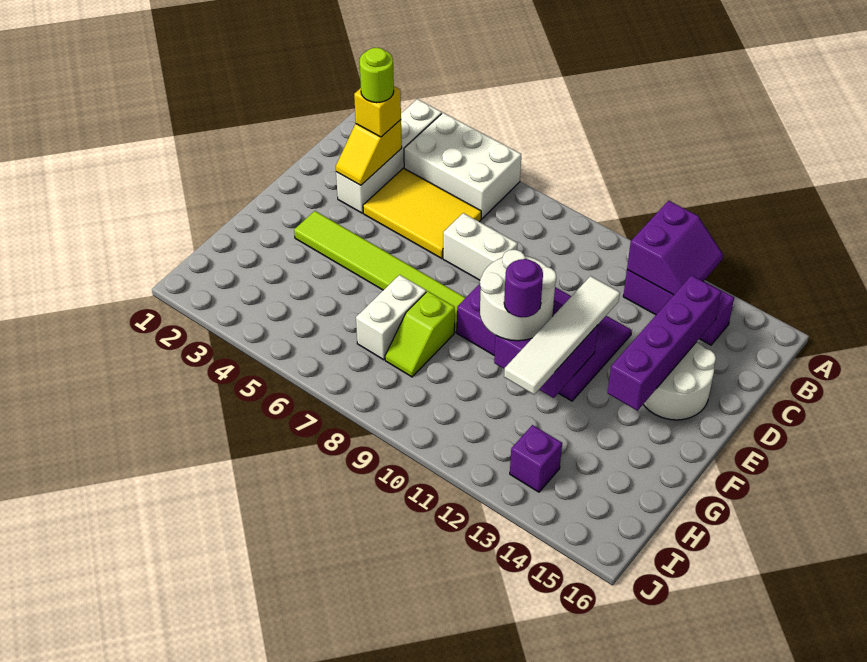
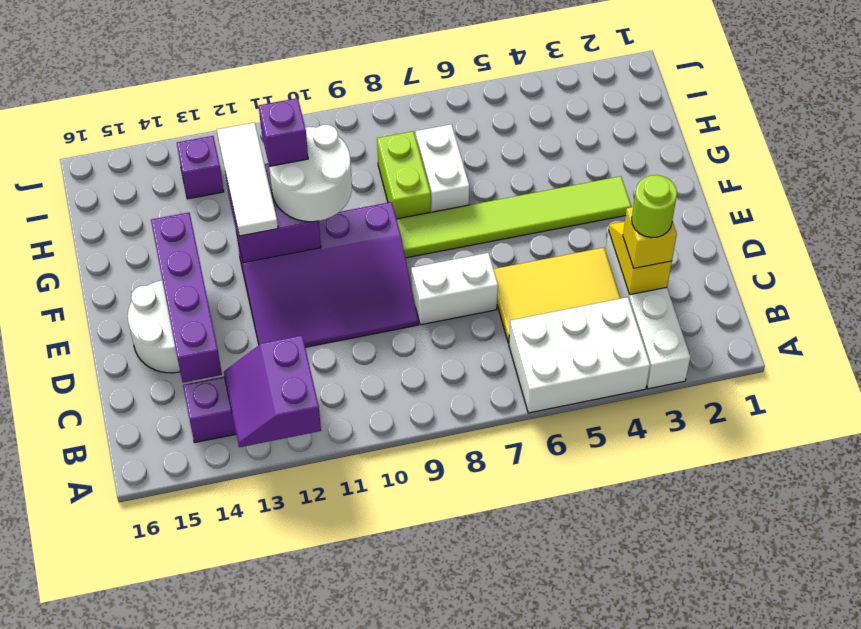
white tile E12:H12 level 3 -> white tile F12:H12 level 3
lime slope G8:H8 level 1 top G -> lime brick G8:H8 level 1
purple round brick G11 level 4 -> purple brick G11 level 4

